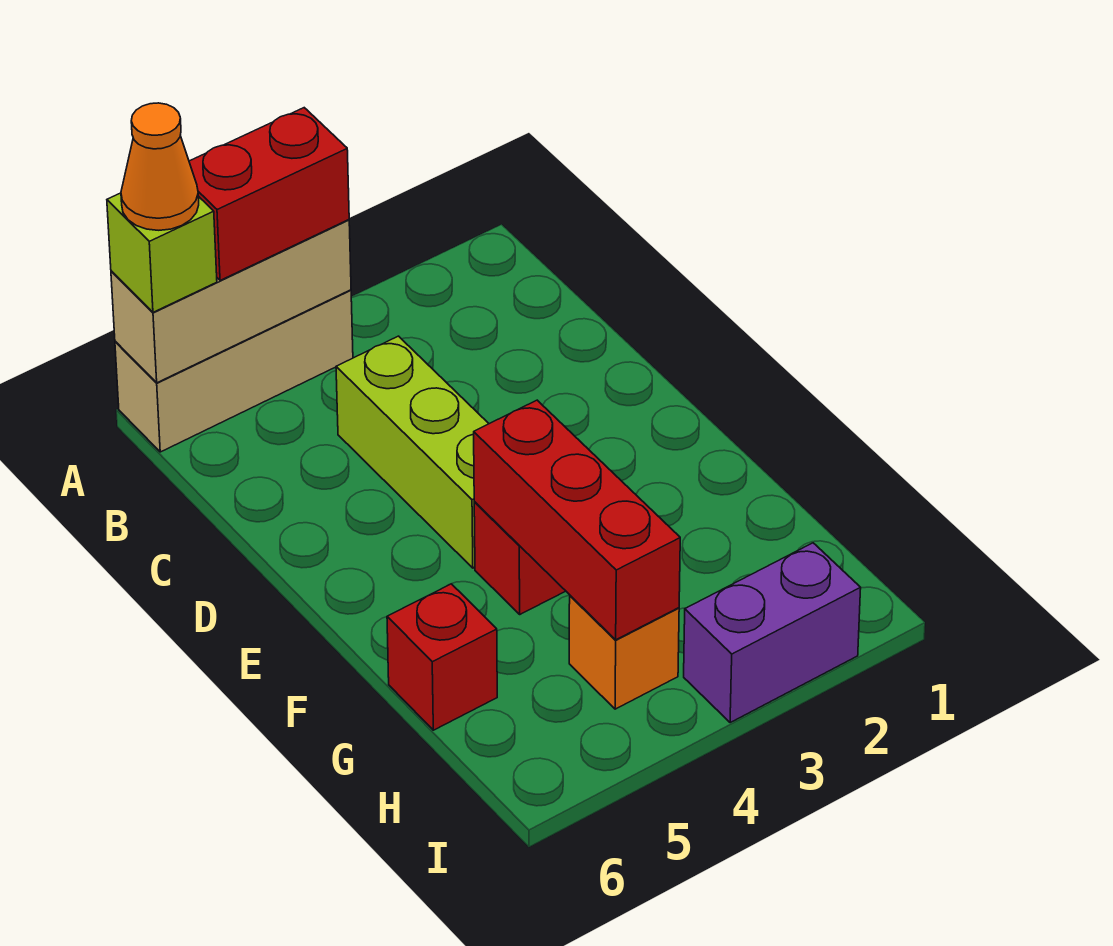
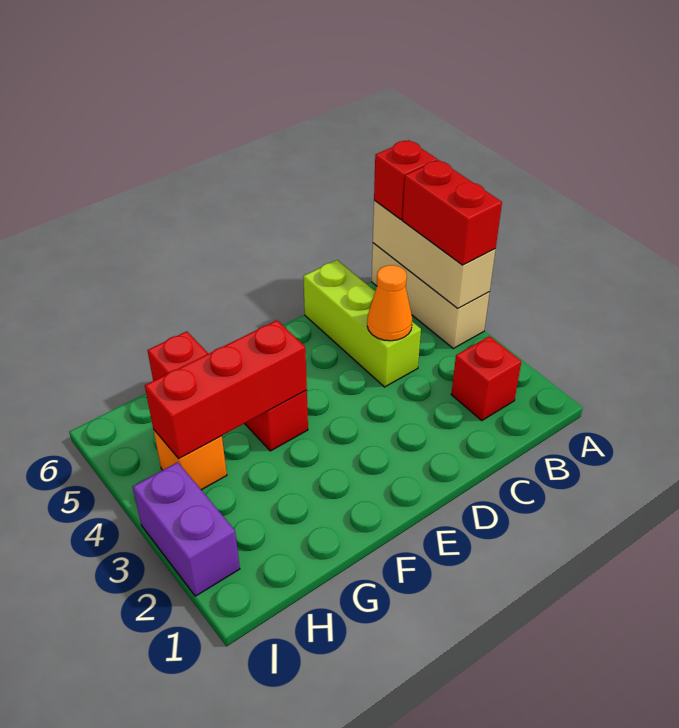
lime brick A6 level 3 -> red brick A6 level 3
orange cone A6 level 4 -> orange cone C4 level 2
none -> red brick B2 level 1
lime brick C4:E4 level 1 -> lime brick C4:C6 level 1

